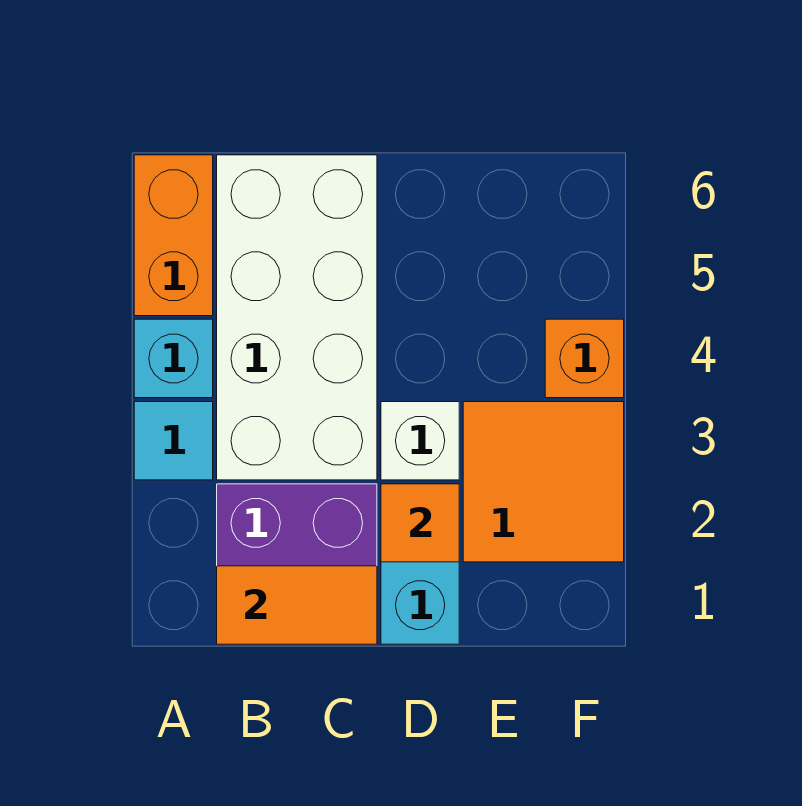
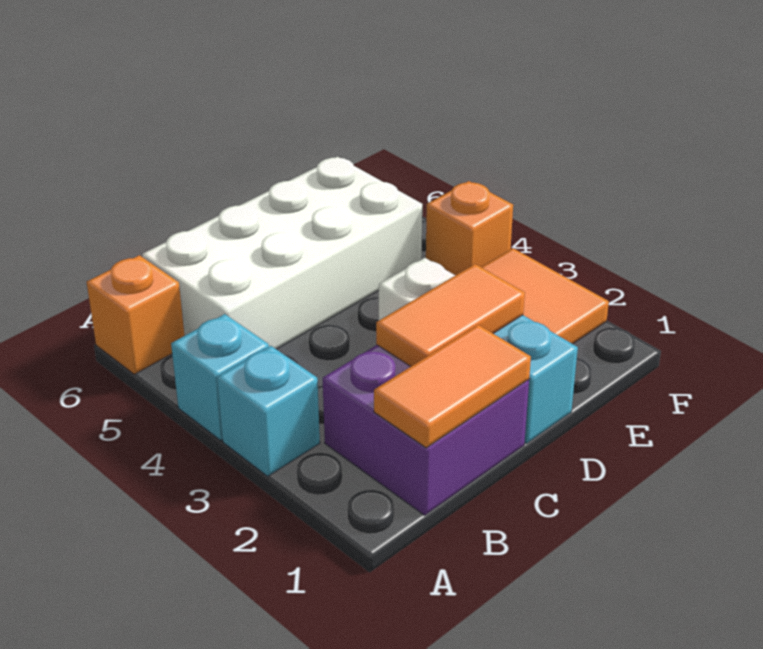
cyan tile A3 level 1 -> cyan brick A3 level 1
orange brick A5:A6 level 1 -> orange brick A6 level 1
white brick B3:C6 level 1 -> white brick B5:E6 level 1
orange tile D2 level 2 -> orange tile C2:D2 level 2

